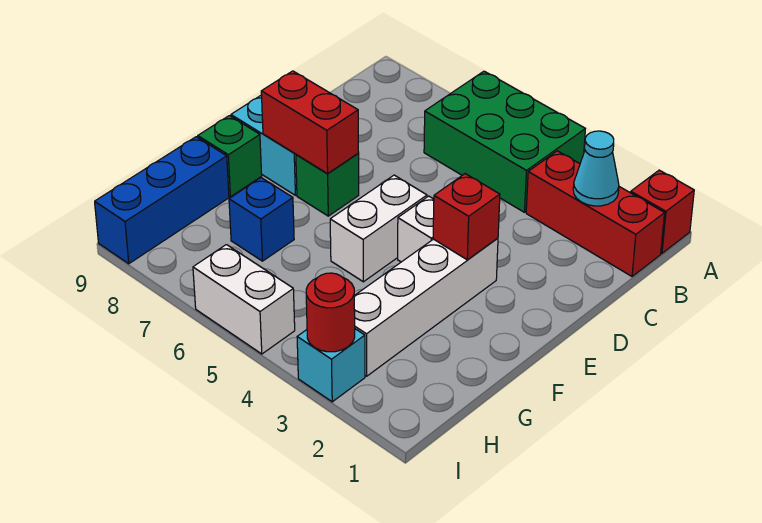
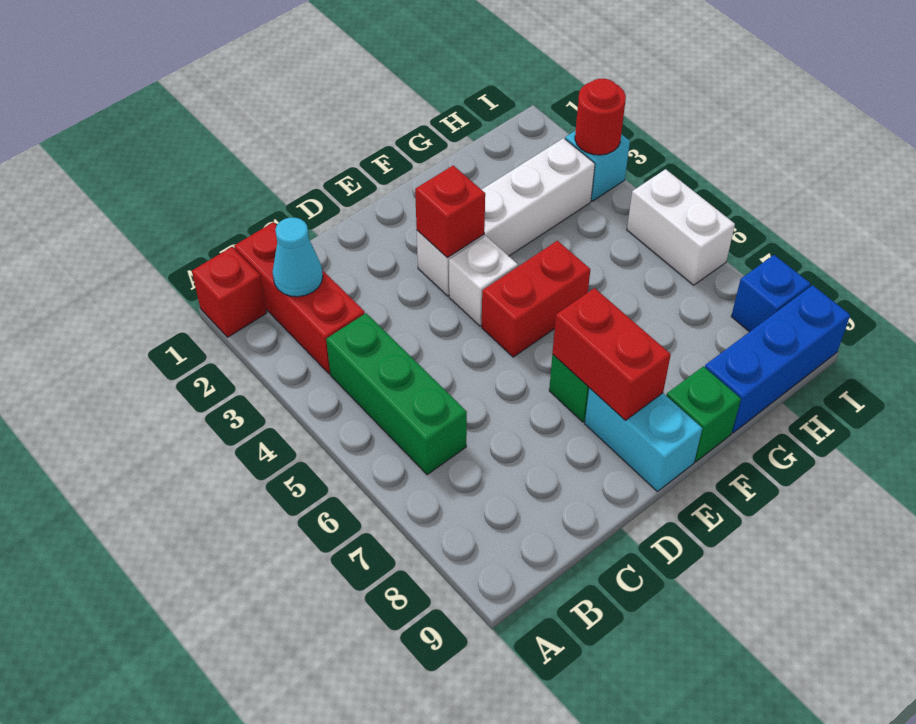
green brick A4:B6 level 1 -> green brick B4:B6 level 1
white brick E5:F5 level 1 -> red brick E5:F5 level 1
blue brick G7 level 1 -> blue brick I8 level 1

